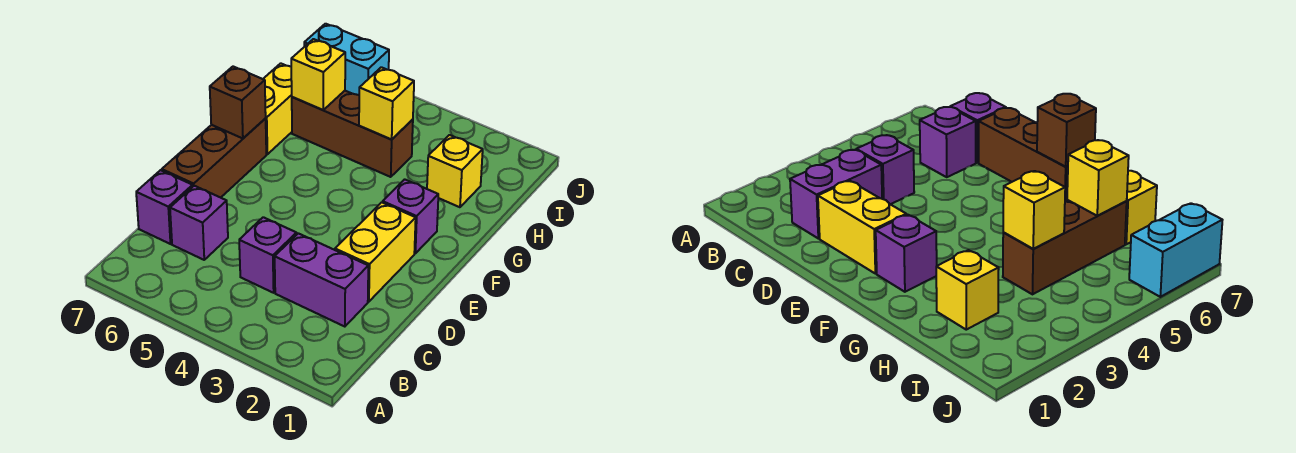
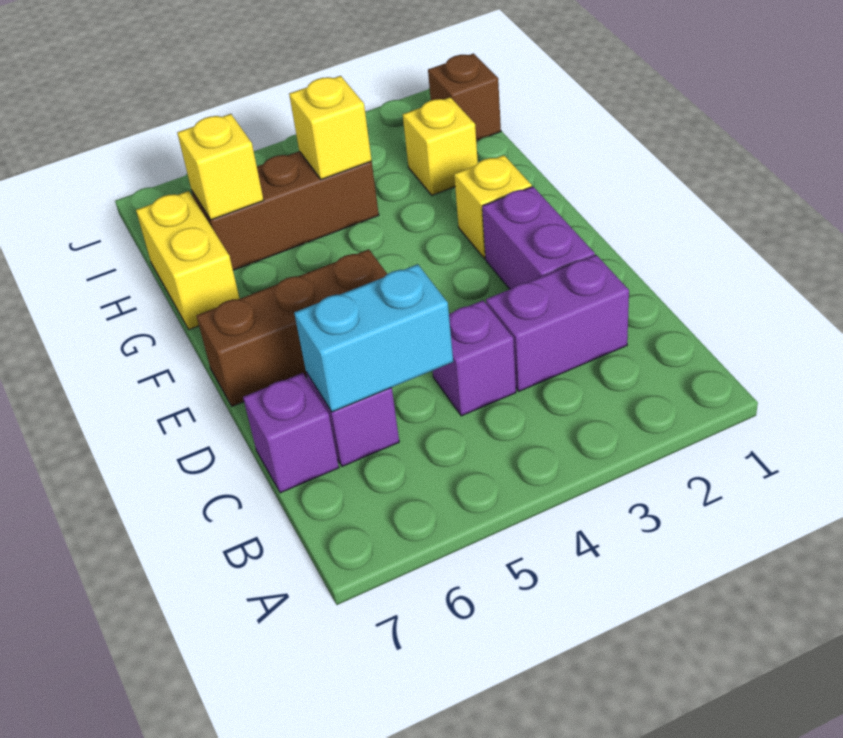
yellow brick D2:E2 level 1 -> purple brick D2:E2 level 1
brown brick D7:F7 level 1 -> brown brick E5:E7 level 1
purple brick F2 level 1 -> yellow brick F2 level 1
brown brick F7 level 2 -> brown brick I1 level 1
cyan brick J6:J7 level 1 -> cyan brick C5:C6 level 2

